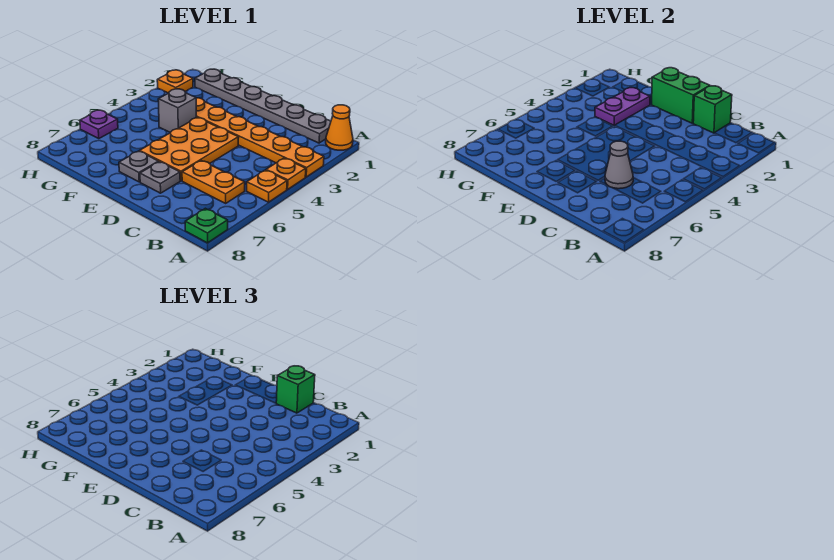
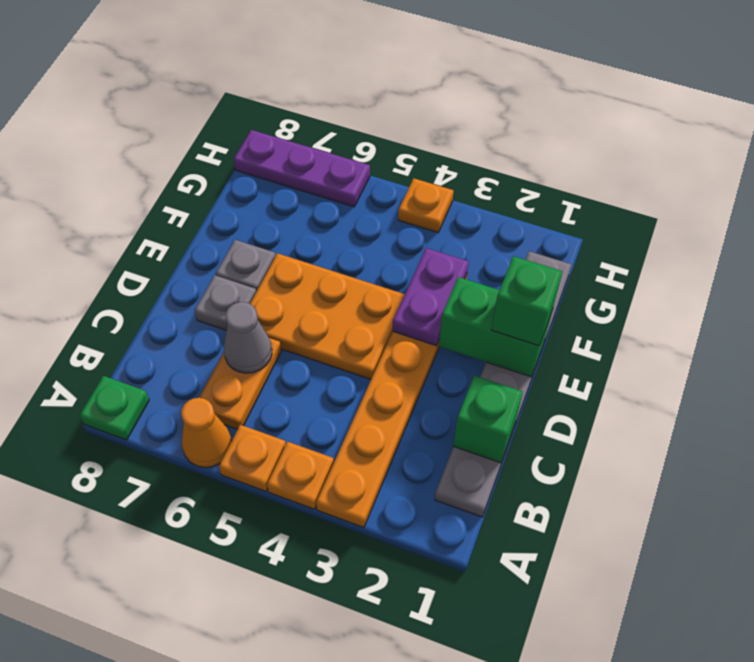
orange cone A1 level 1 -> orange cone A6 level 1
green brick C1 level 3 -> green brick E1 level 3
green brick D1:E1 level 2 -> green brick E1:E2 level 2
purple plate F2:F3 level 2 -> purple plate E3:F3 level 2
grey brick F4 level 1 -> none
orange plate H2 level 1 -> orange plate H4 level 1
purple plate H6 level 1 -> purple plate H6:H8 level 1

